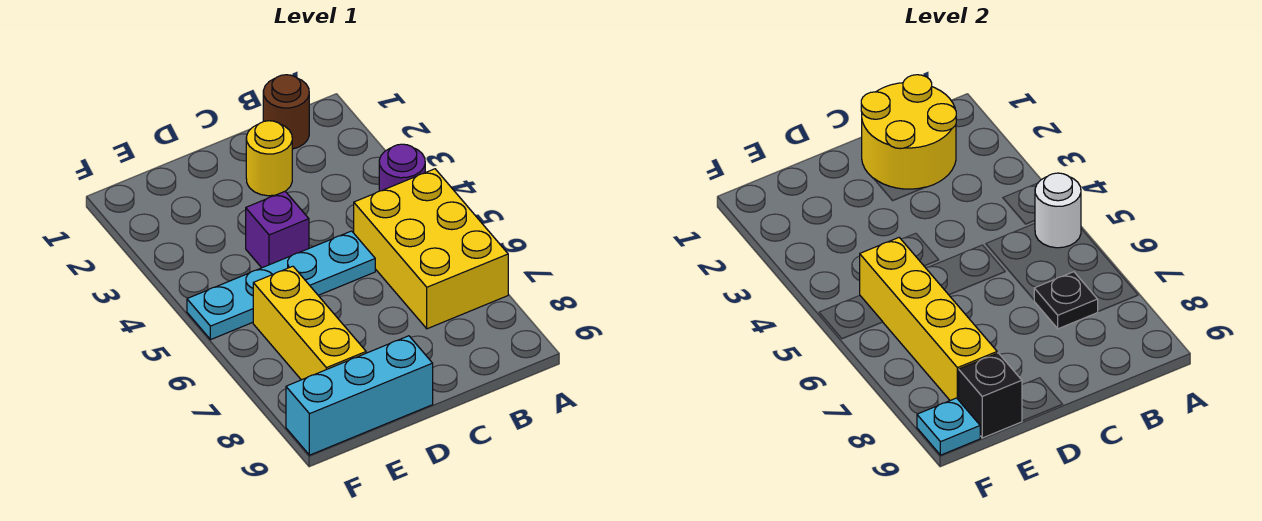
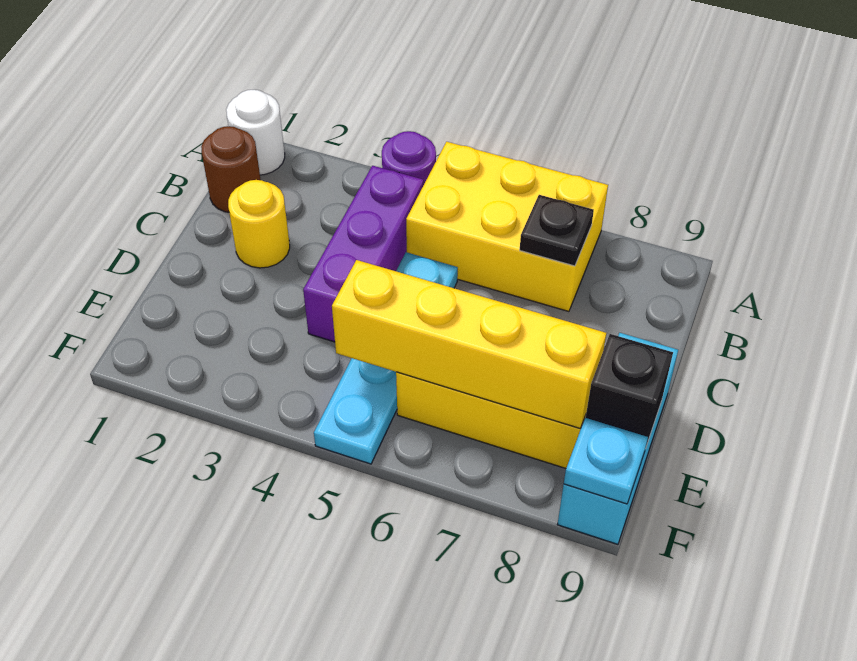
white round brick A5 level 2 -> white round brick A1 level 1
yellow round brick B1:C2 level 2 -> none
purple brick D4 level 1 -> purple brick B4:D4 level 1

